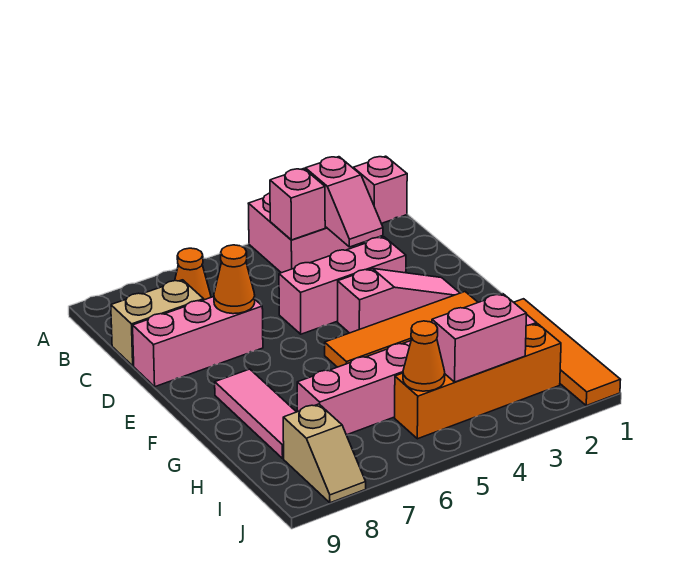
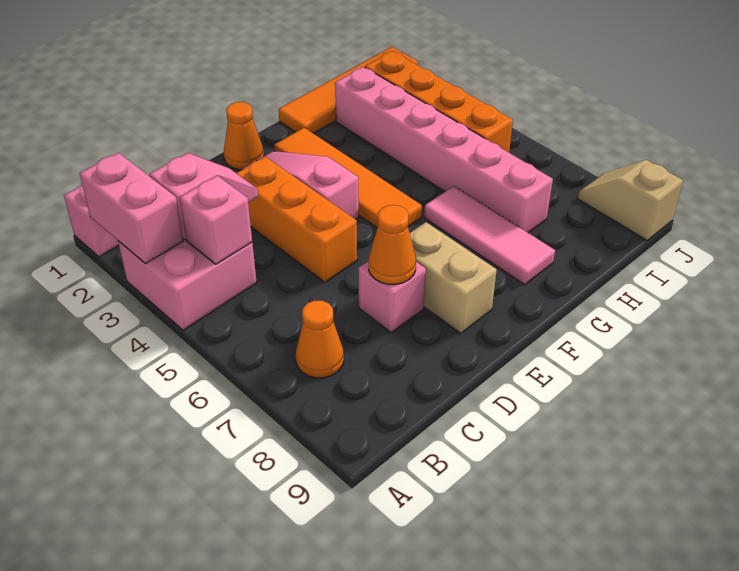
tan brick C8:C9 level 1 -> tan brick E7:E8 level 1
pink brick D3:D5 level 1 -> orange brick D3:D5 level 1
pink brick D7:D9 level 1 -> pink brick D7 level 1
pink tile F8:H8 level 1 -> pink tile G6:G8 level 1
pink brick I3:I4 level 2 -> pink brick A2:A3 level 2
orange cone I5 level 2 -> orange cone E1 level 1
tan slope I8:J8 level 1 top I -> tan slope J8:J9 level 1 top 9

